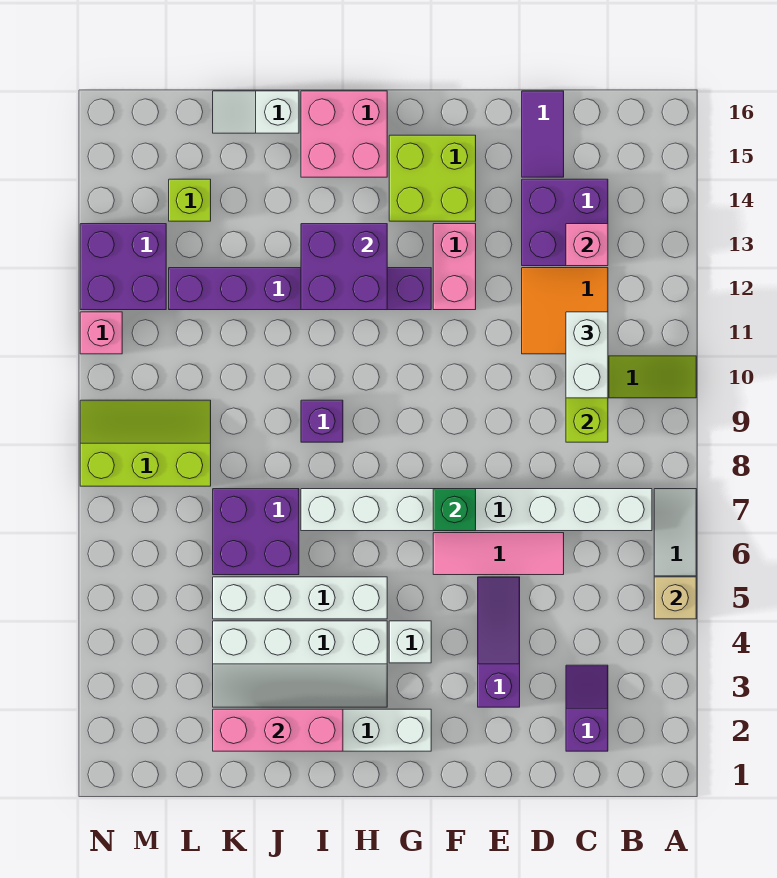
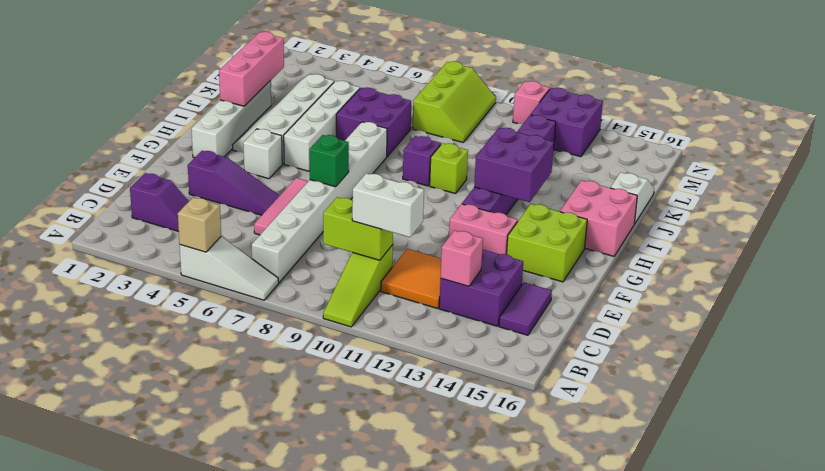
purple tile D15:D16 level 1 -> purple tile C15:D15 level 1
lime brick L14 level 1 -> lime brick I10 level 1

